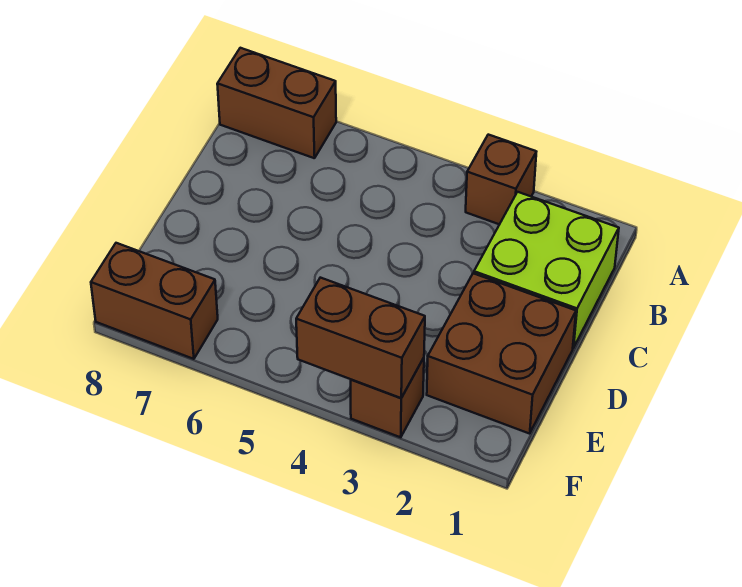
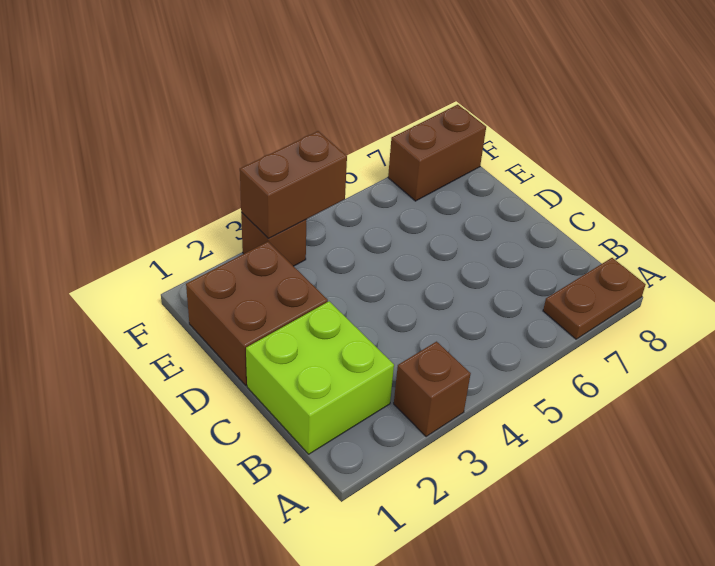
brown brick A7:A8 level 1 -> brown plate A7:A8 level 1

